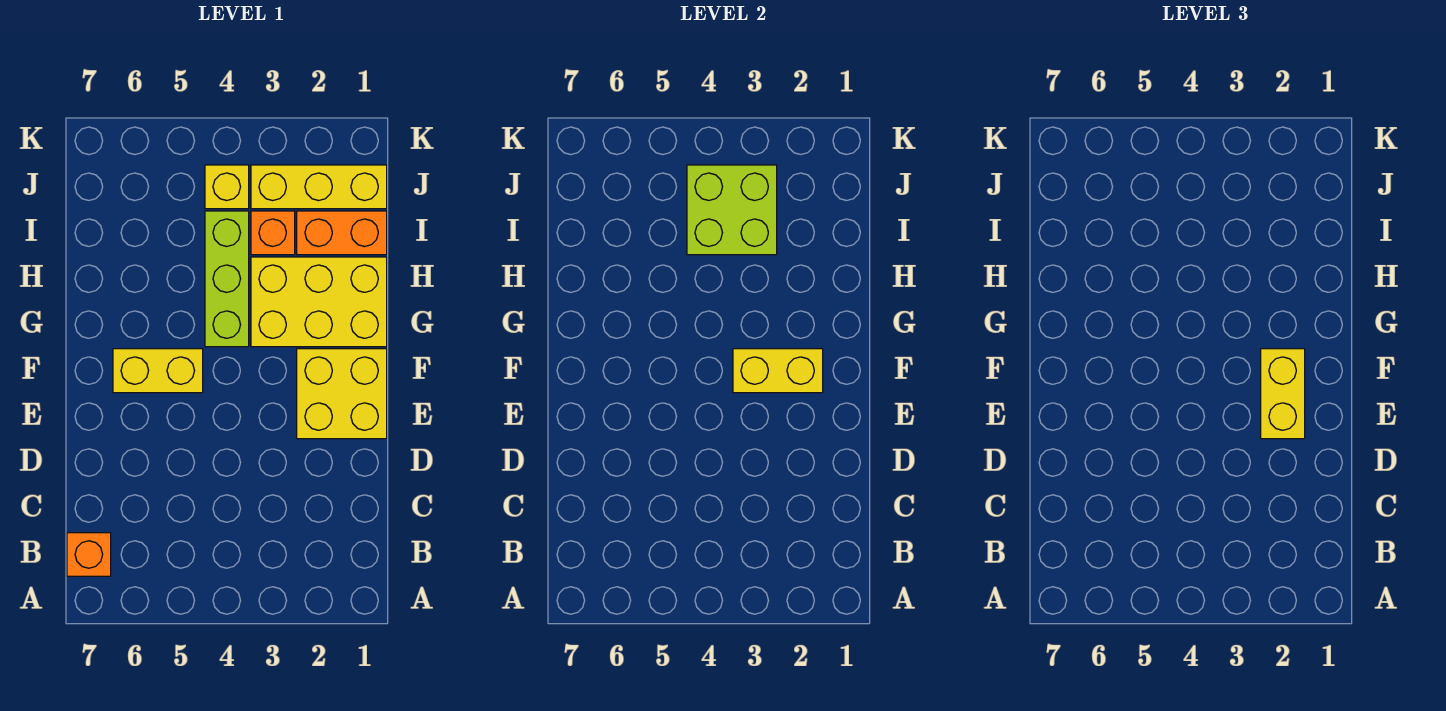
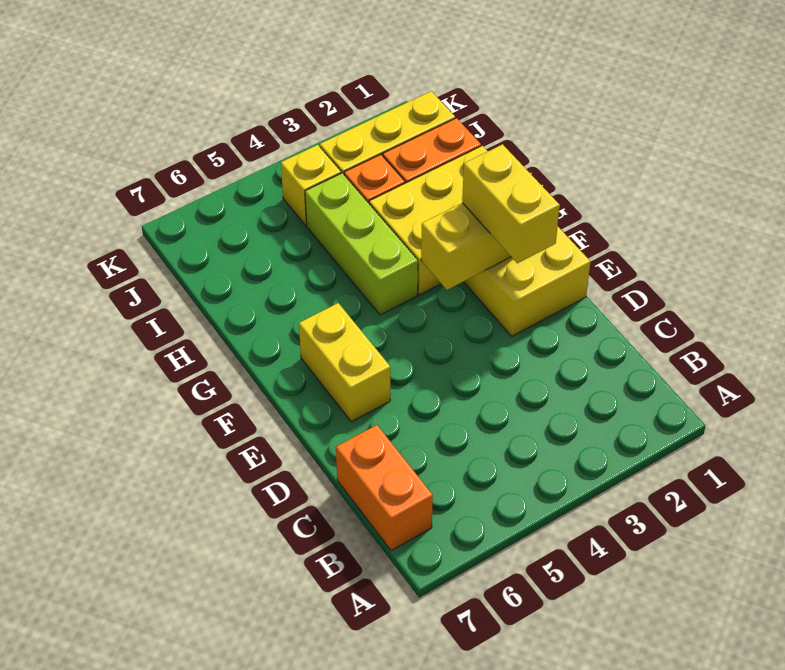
orange brick B7 level 1 -> orange brick B7:C7 level 1
yellow brick F5:F6 level 1 -> yellow brick E6:F6 level 1
lime brick I3:J4 level 2 -> none

